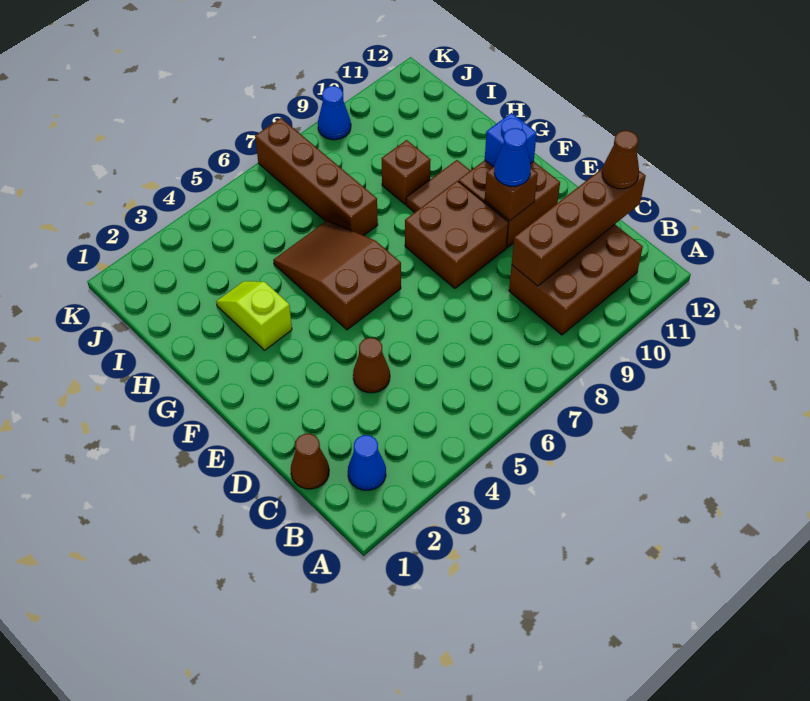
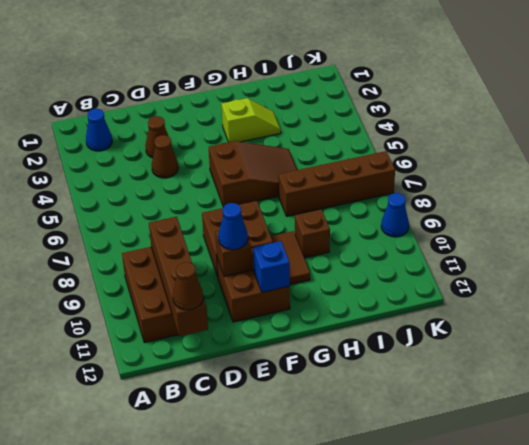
brown cone C1 level 1 -> brown cone D3 level 1

